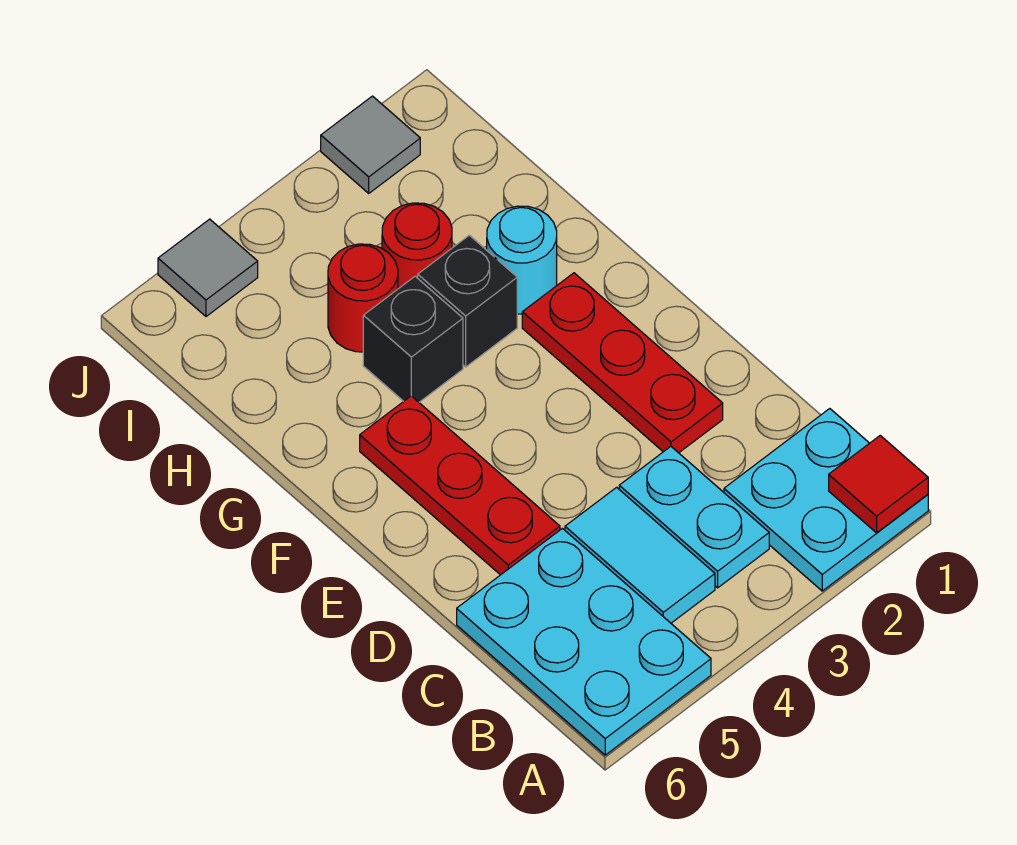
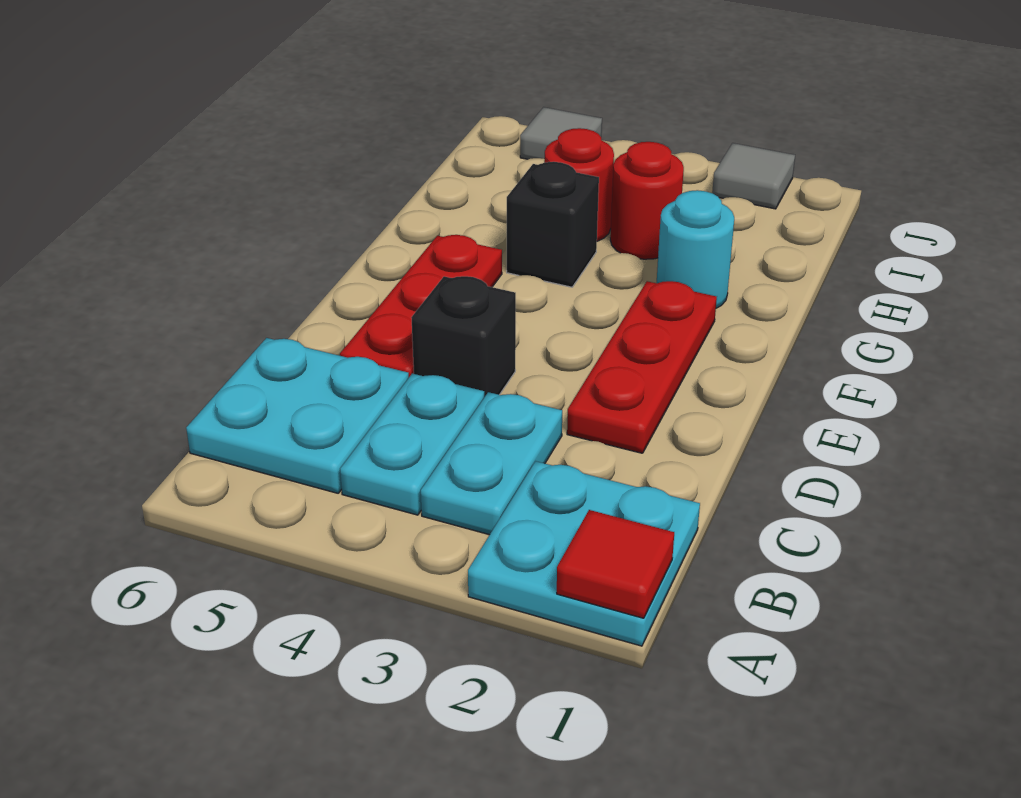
cyan plate A5:C6 level 1 -> cyan plate B5:C6 level 1
cyan tile B4:C4 level 1 -> cyan plate B4:C4 level 1
black brick G3 level 1 -> black brick D4 level 1

